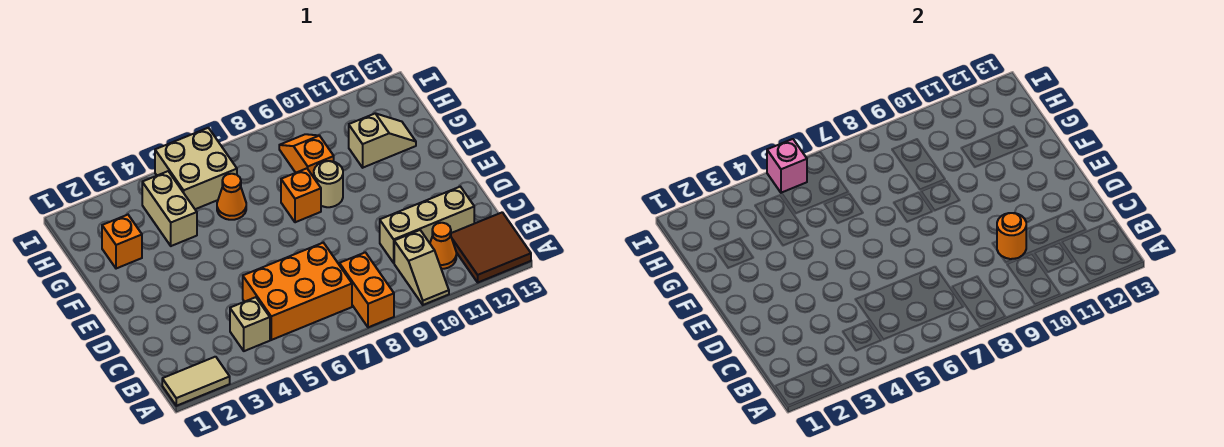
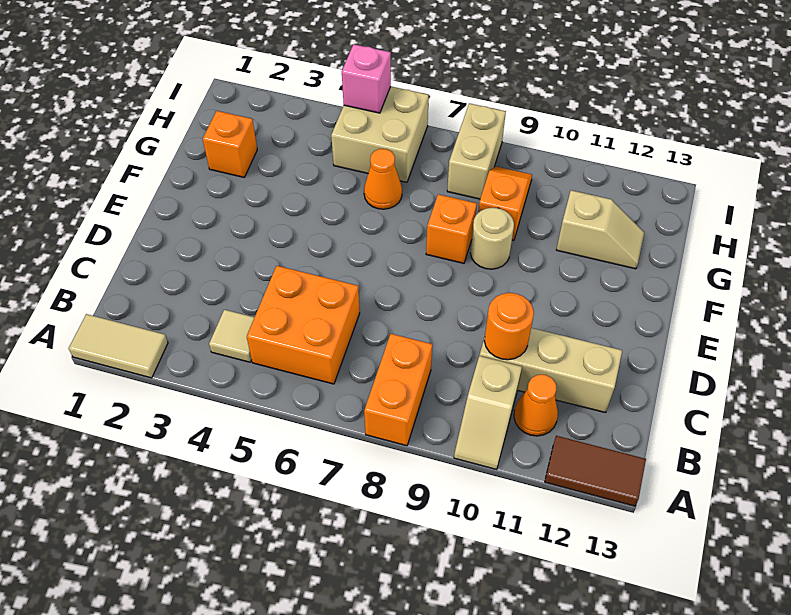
brown tile A12:B13 level 1 -> brown tile A12:A13 level 1
tan brick B4 level 1 -> tan tile B4 level 1
orange brick B5:C7 level 1 -> orange brick B5:C6 level 1
tan brick G4:H4 level 1 -> tan brick H8:I8 level 1

